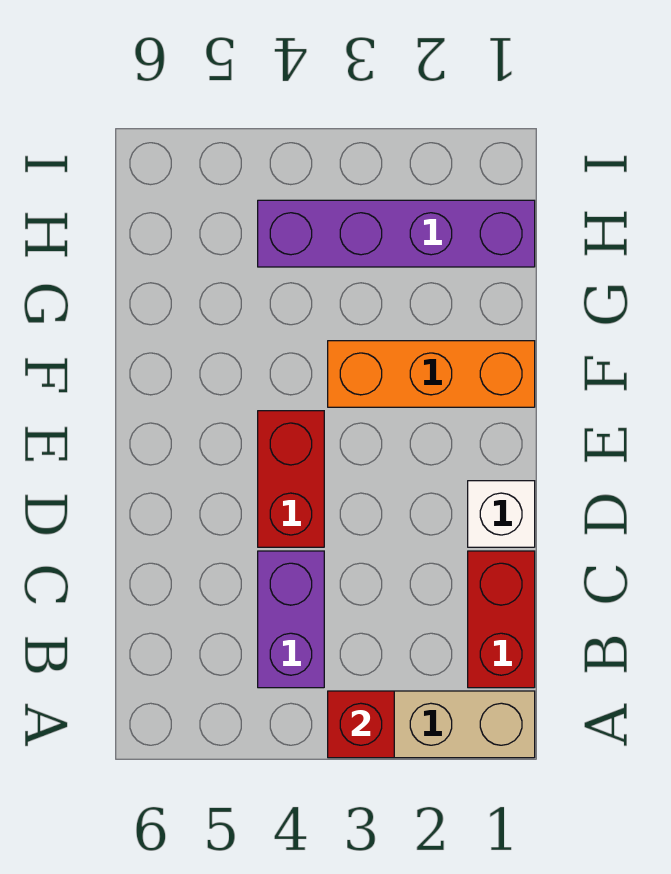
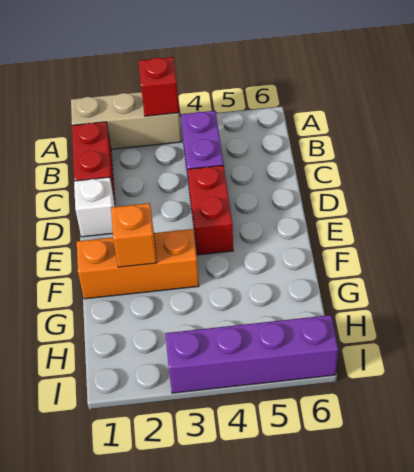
none -> orange brick F2 level 2
purple brick H1:H4 level 1 -> purple brick I3:I6 level 1

